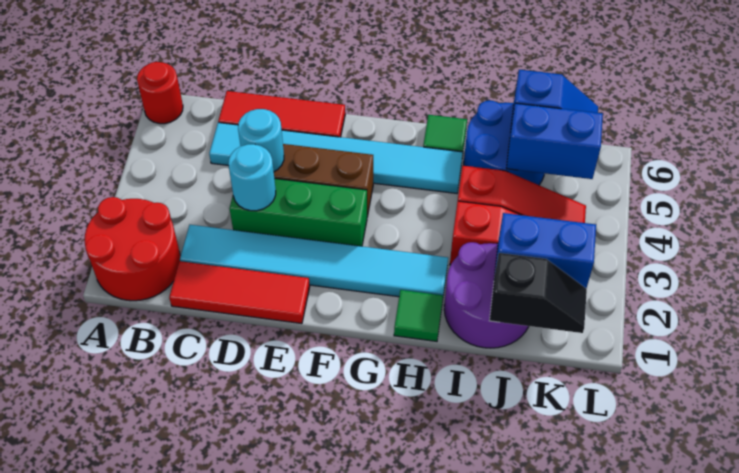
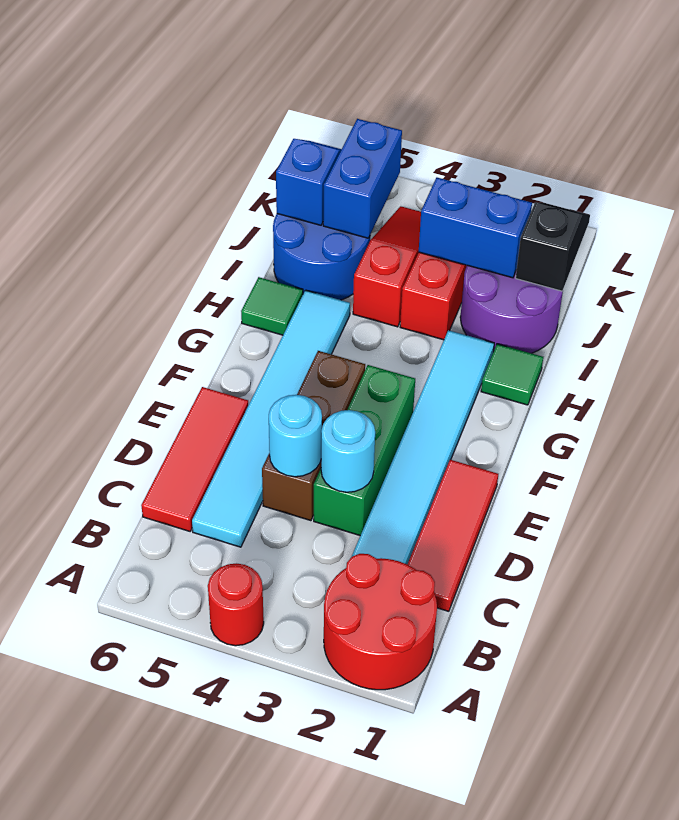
red round brick A6 level 1 -> red round brick A4 level 1
blue brick J2:K2 level 2 -> blue brick J2:J3 level 2

